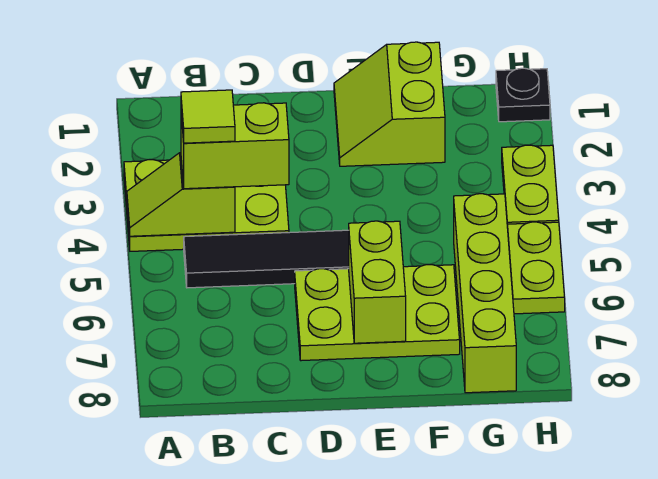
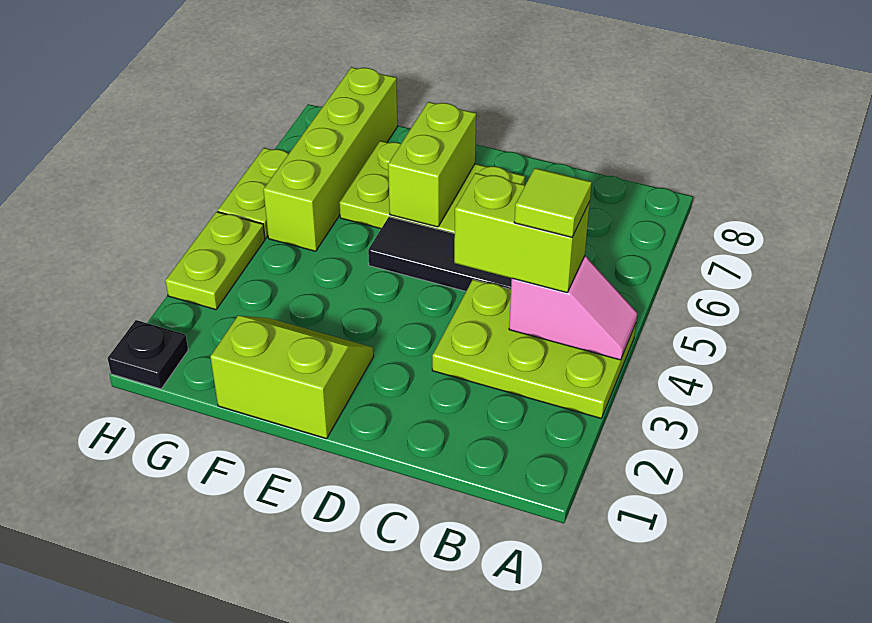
lime slope A4:B4 level 2 top B -> pink slope A4:B4 level 2 top B
lime slope E1:F2 level 1 top F -> lime slope E1:F2 level 1 top 1

